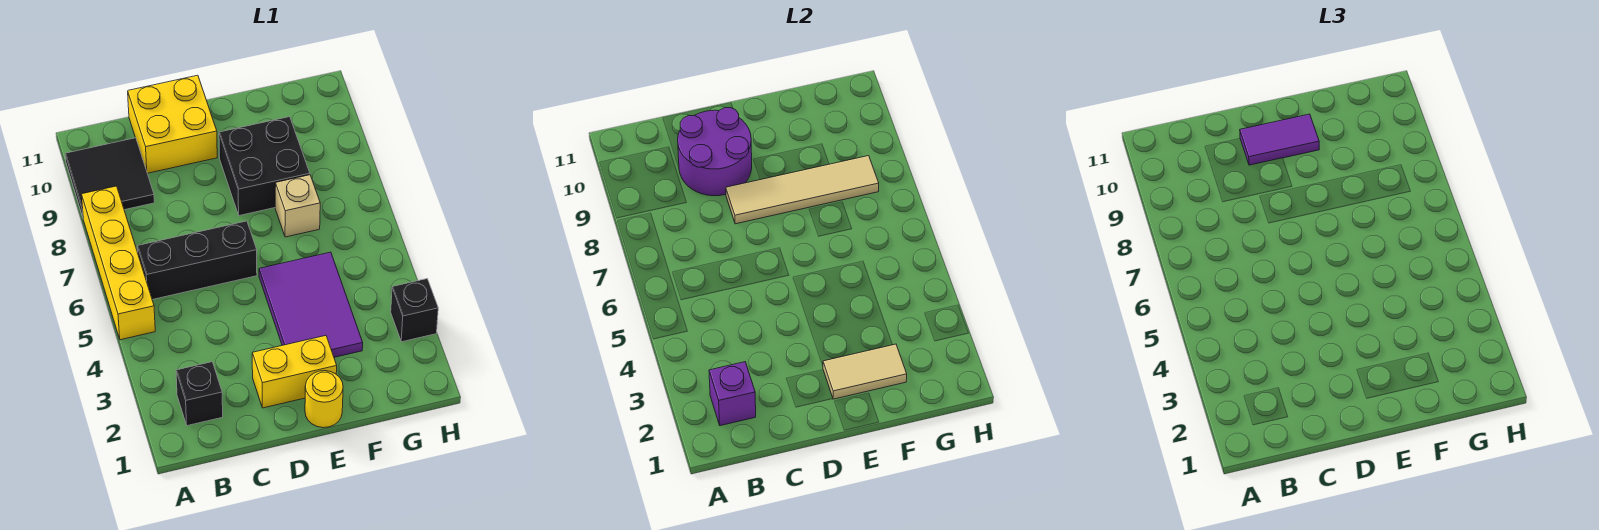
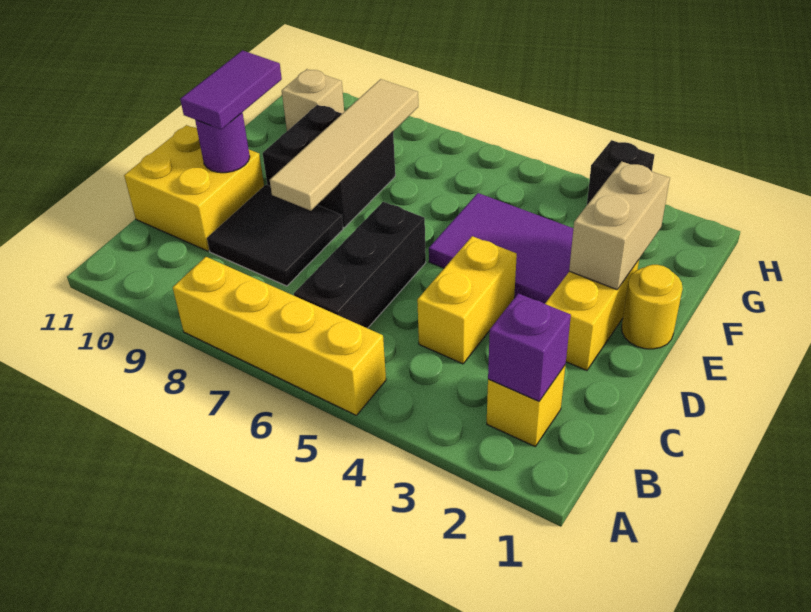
black tile A9:B10 level 1 -> black tile C8:D9 level 1
black brick B2 level 1 -> yellow brick B2 level 1
none -> yellow brick C4:D4 level 1
purple round brick C9:D10 level 2 -> purple round brick D10 level 2
tan tile E2:F2 level 2 -> tan brick E2:F2 level 2
tan brick F7 level 1 -> tan brick G10 level 1

